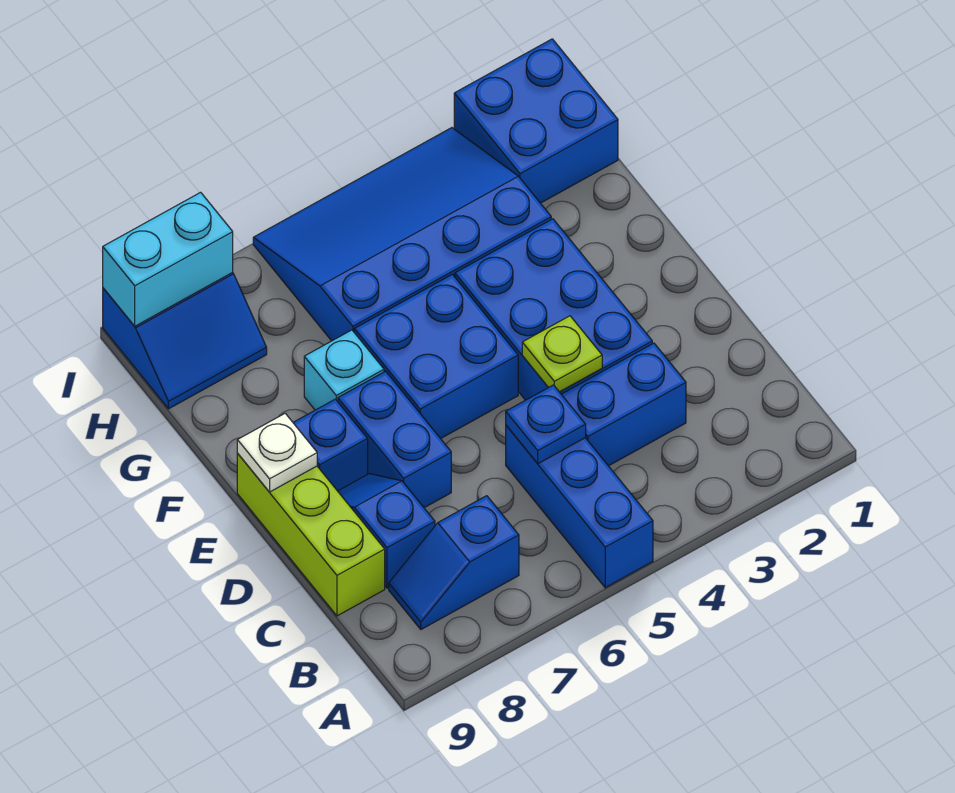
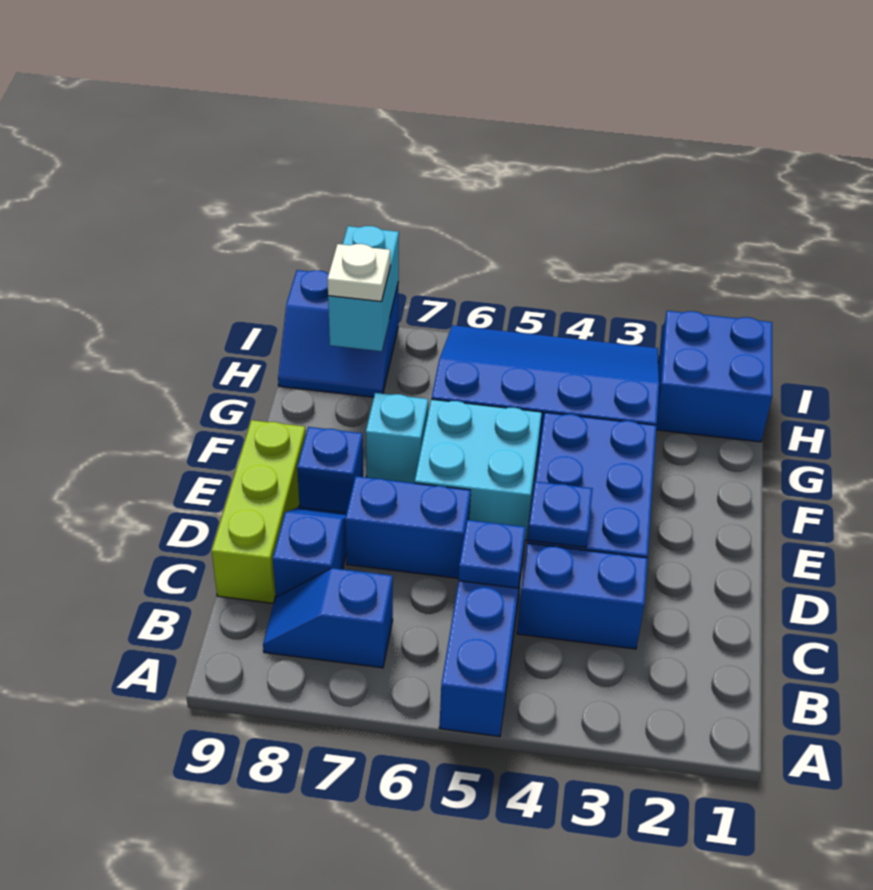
lime plate D4 level 2 -> blue plate D4 level 2
blue brick D7:E7 level 1 -> blue brick D6:D7 level 1
blue brick E5:F6 level 1 -> cyan brick E5:F6 level 1
white plate E9 level 2 -> white plate H8 level 3
cyan brick I8:I9 level 2 -> cyan brick H8:I8 level 2

